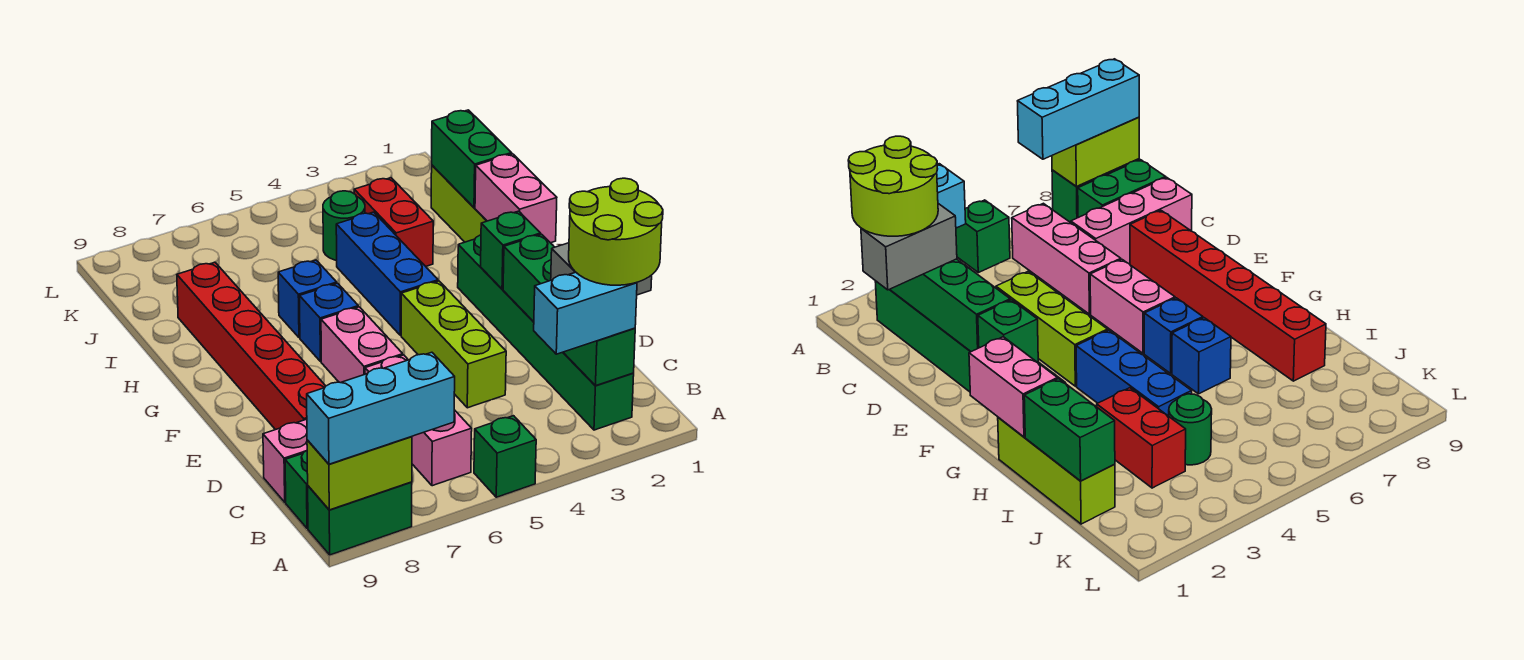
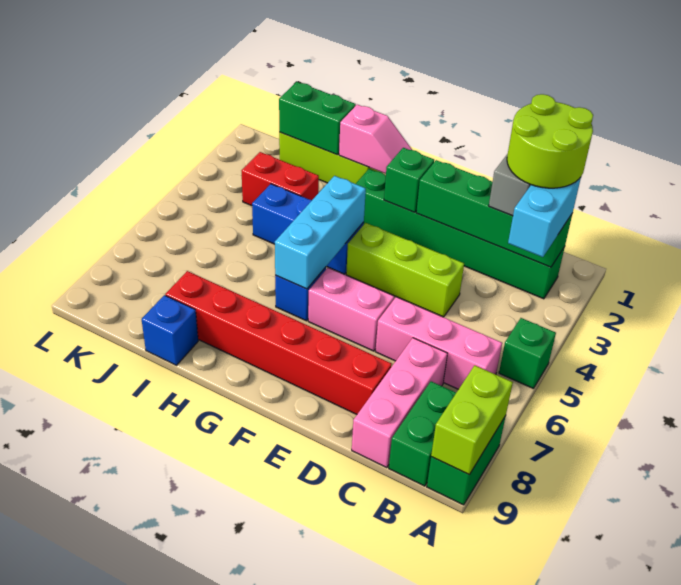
cyan brick A7:A9 level 3 -> cyan brick G4:G6 level 2
pink brick G1:H1 level 2 -> pink slope G1:H1 level 2 top H
blue brick H6 level 1 -> blue brick I9 level 1
green round brick J4 level 1 -> none

